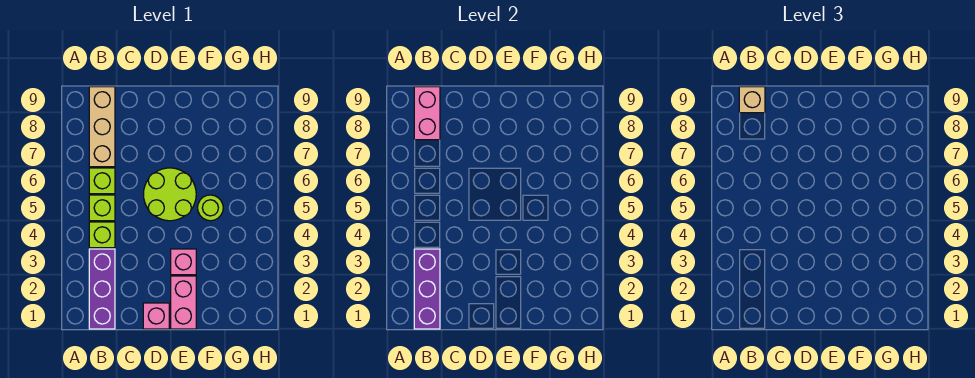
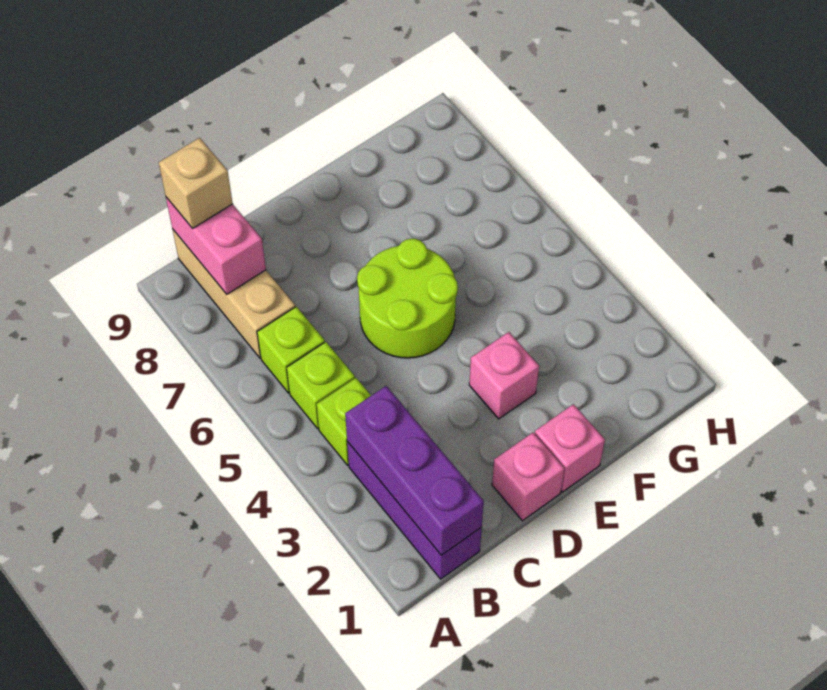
pink brick E1:E2 level 1 -> pink brick E1 level 1
lime round brick F5 level 1 -> none

